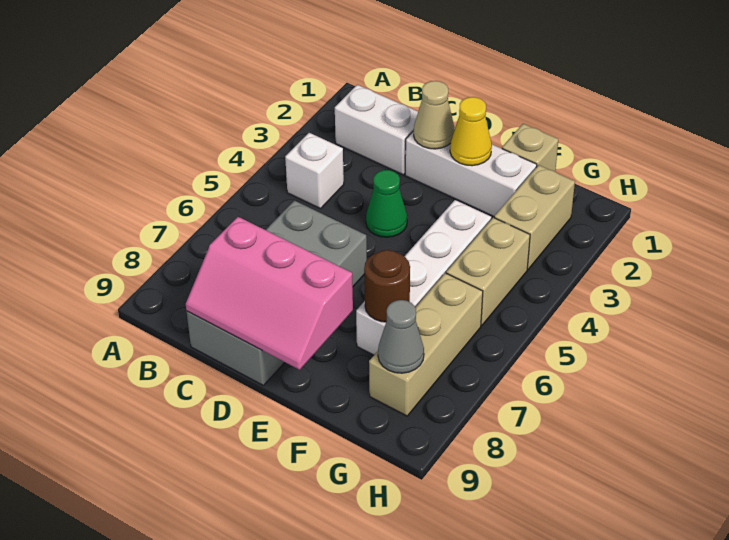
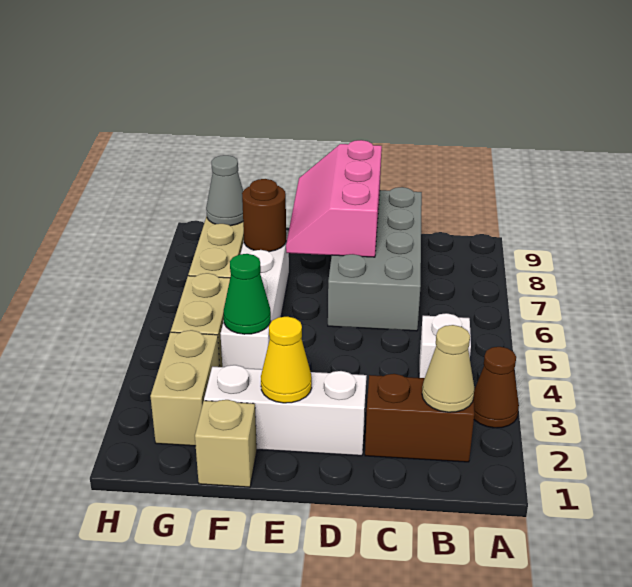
none -> brown cone A3 level 1
white brick B2:C2 level 1 -> brown brick B2:C2 level 1
pink slope C8:E9 level 2 top 8 -> pink slope D7:E9 level 2 top D
tan cone D2 level 2 -> tan cone B2 level 2
green cone D4 level 1 -> green cone F4 level 2

